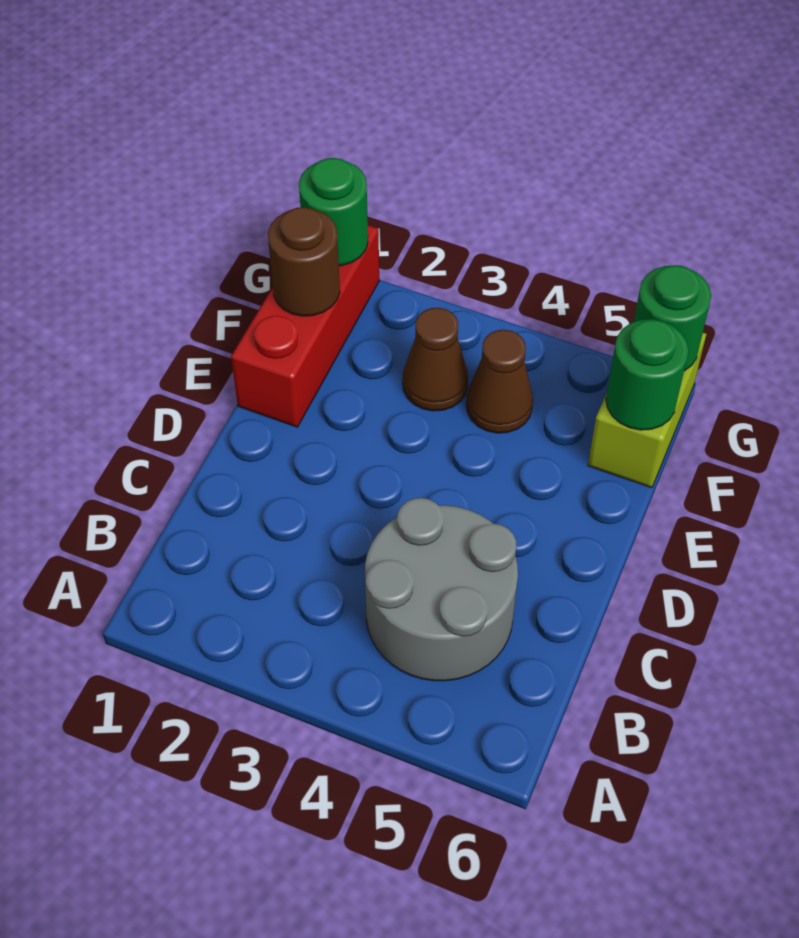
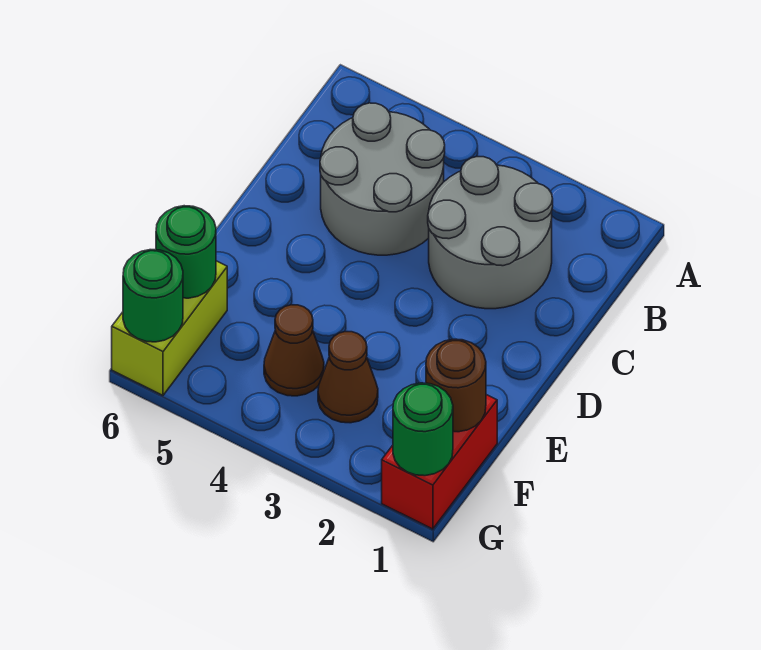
none -> grey round brick B2:C3 level 1
red brick E1:G1 level 1 -> red brick F1:G1 level 1

